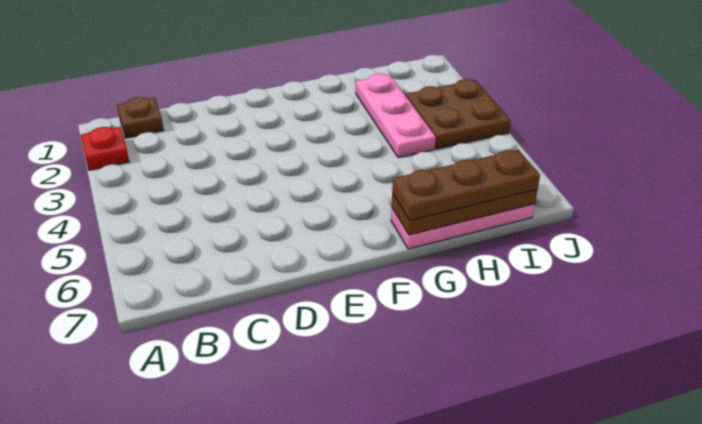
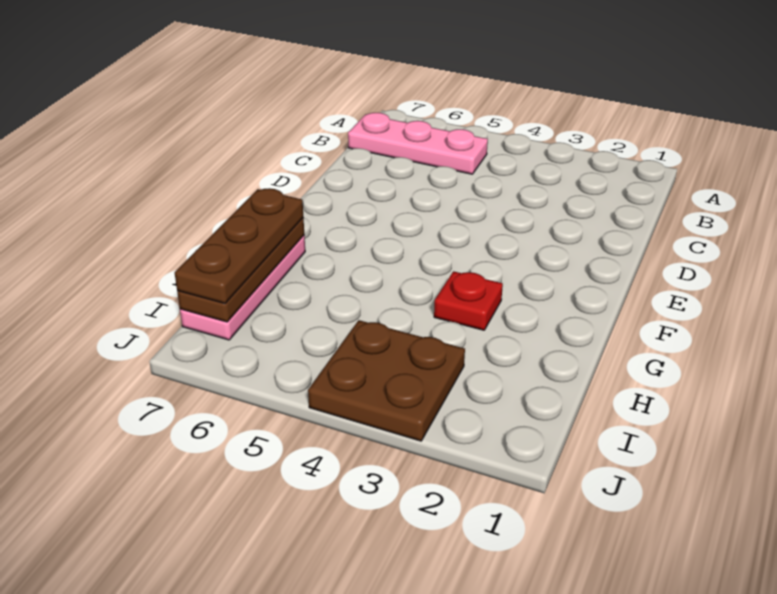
red plate A2 level 1 -> red plate G3 level 1
brown plate B1 level 1 -> none
pink plate H2:H4 level 1 -> pink plate B5:B7 level 1

